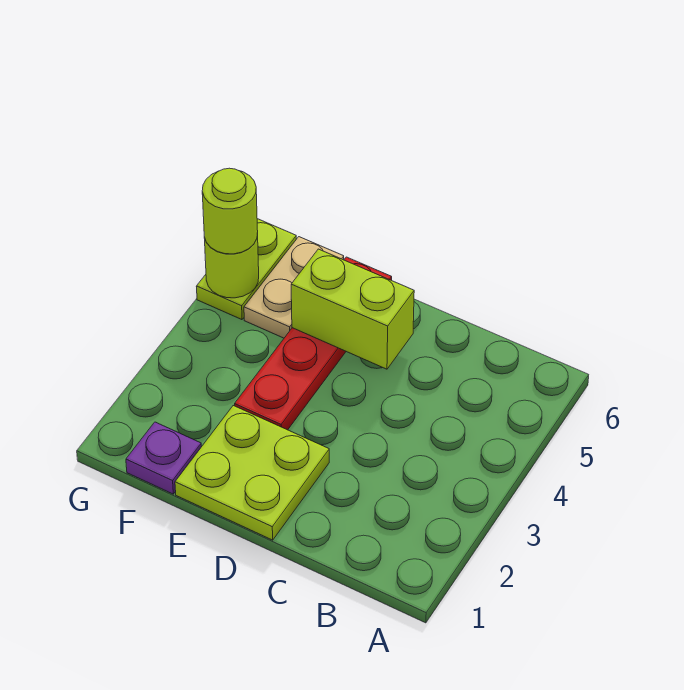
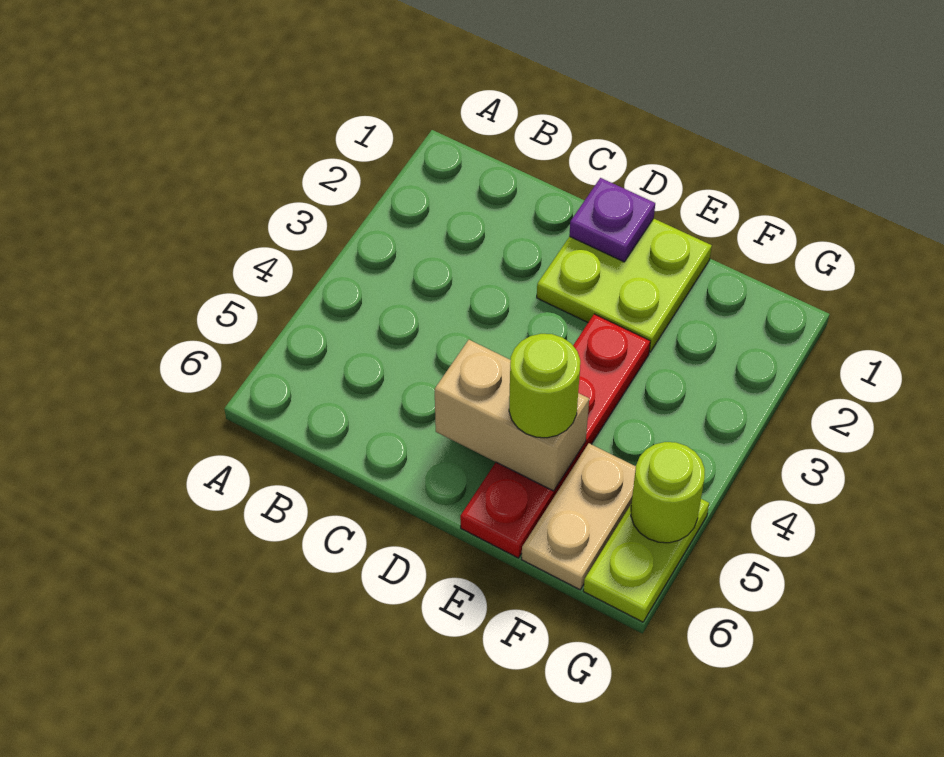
lime brick D5:E5 level 2 -> tan brick D5:E5 level 2
purple plate F1 level 1 -> purple plate D1 level 2
lime round brick G5 level 3 -> lime round brick E5 level 3

